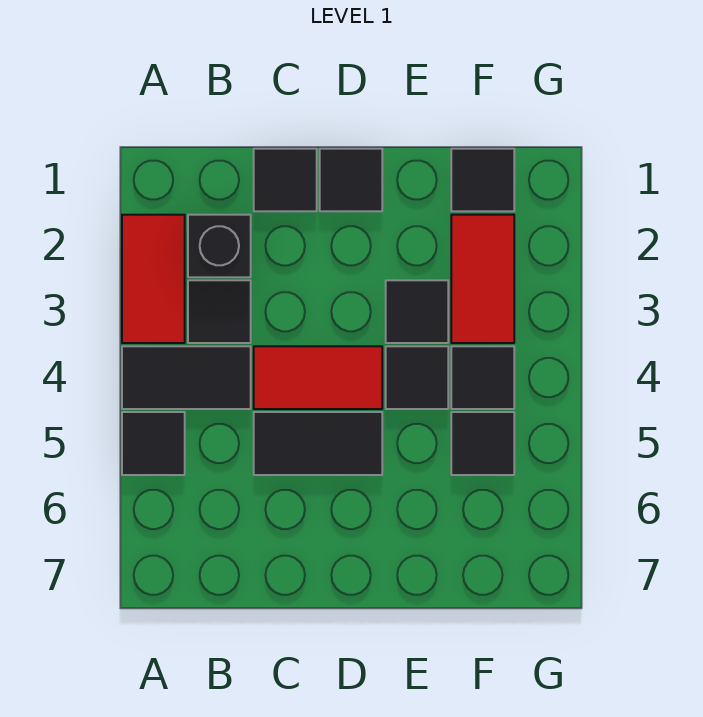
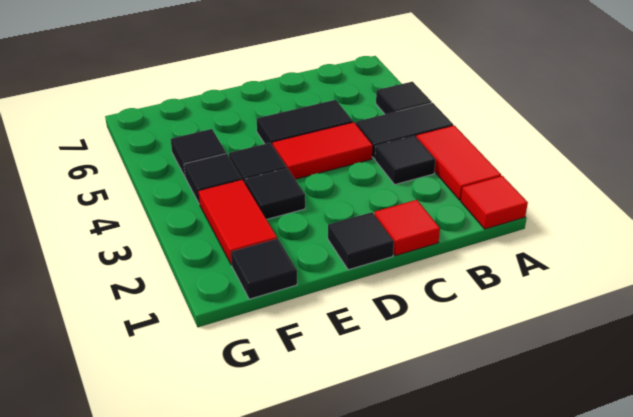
none -> red tile A1 level 1
black brick B2 level 1 -> none
black tile C1 level 1 -> red tile C1 level 1

